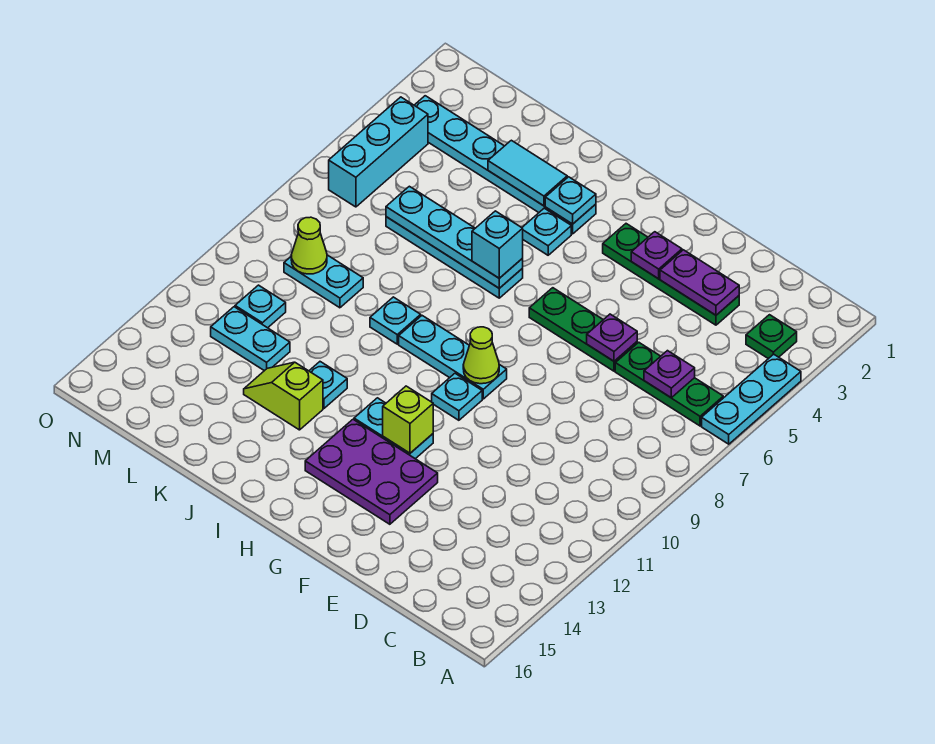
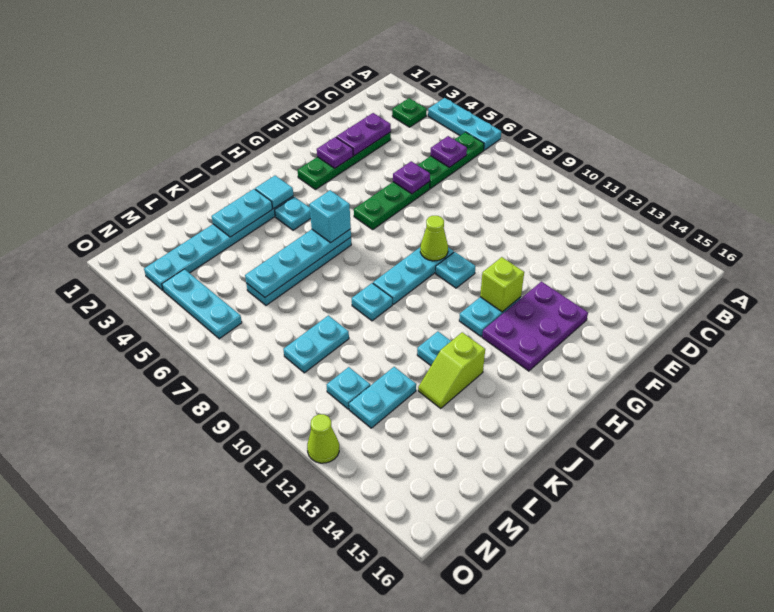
cyan plate I3 level 2 -> cyan tile I3 level 2
cyan tile J3:K3 level 2 -> cyan plate J3:K3 level 2
lime cone M9 level 2 -> lime cone O12 level 1
cyan brick N4:N6 level 1 -> cyan plate N4:N6 level 1

